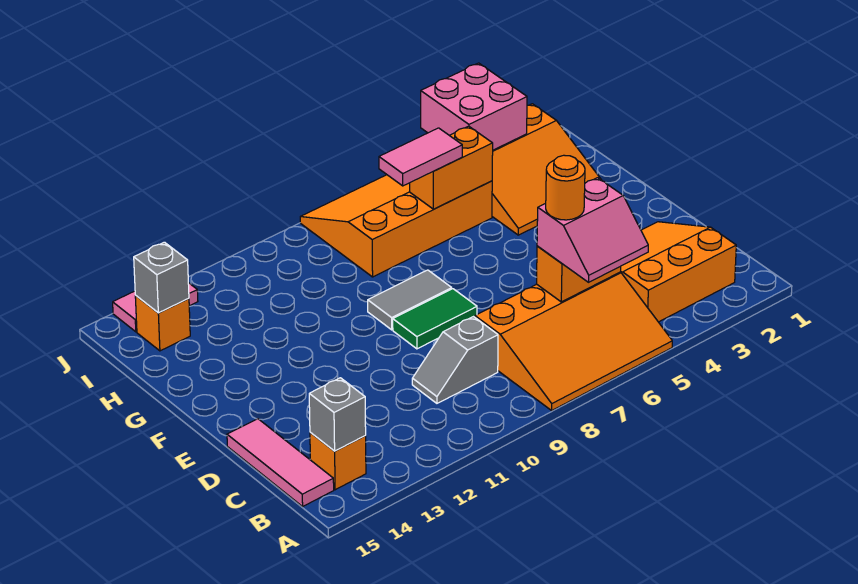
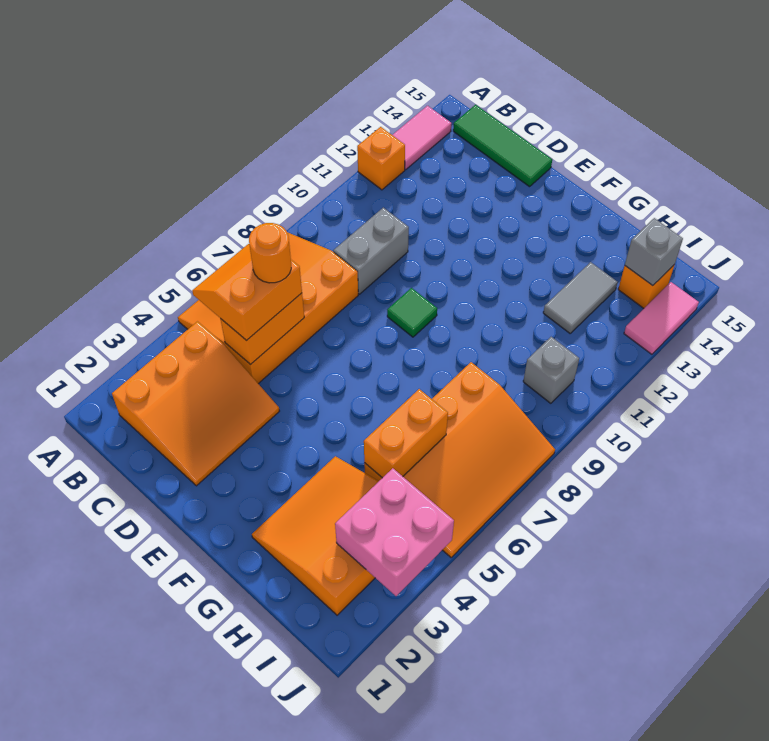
pink slope B5:C6 level 3 top C -> orange slope B5:C6 level 3 top C
orange brick B14 level 1 -> orange brick A12 level 1
grey brick B14 level 2 -> grey brick I10 level 1
pink tile B15:D15 level 1 -> green tile B15:D15 level 1
grey slope C9:C10 level 1 top 9 -> grey brick C9:C10 level 1
green tile E8:E9 level 1 -> green tile E9 level 1
grey tile F8:F9 level 1 -> grey tile H12:H13 level 1
pink tile H6:H7 level 3 -> pink tile A13:A14 level 1

